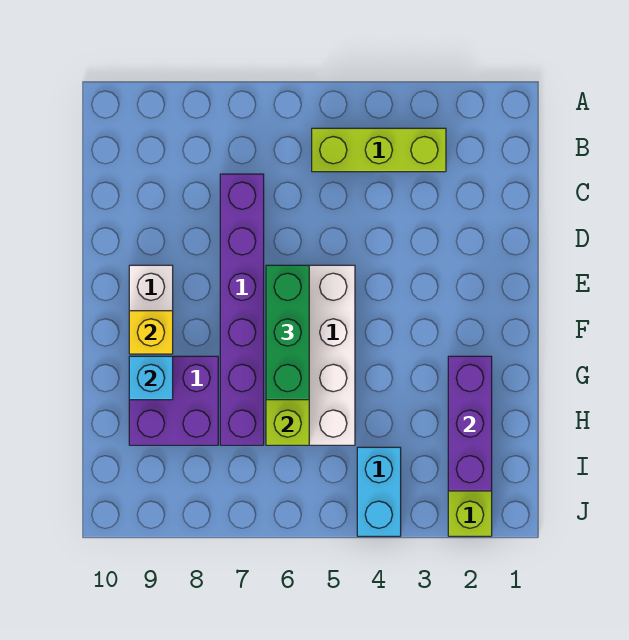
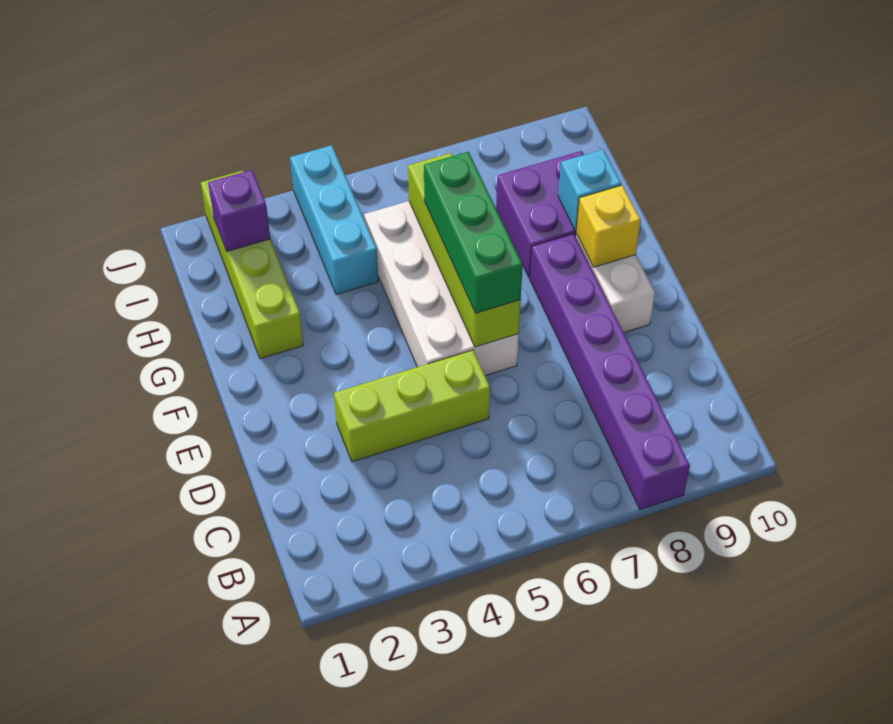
lime brick B3:B5 level 1 -> lime brick D3:D5 level 1
purple brick C7:H7 level 1 -> purple brick A8:F8 level 1
purple brick G2:I2 level 2 -> purple brick I2 level 2
cyan brick I4:J4 level 1 -> cyan brick H4:J4 level 1

